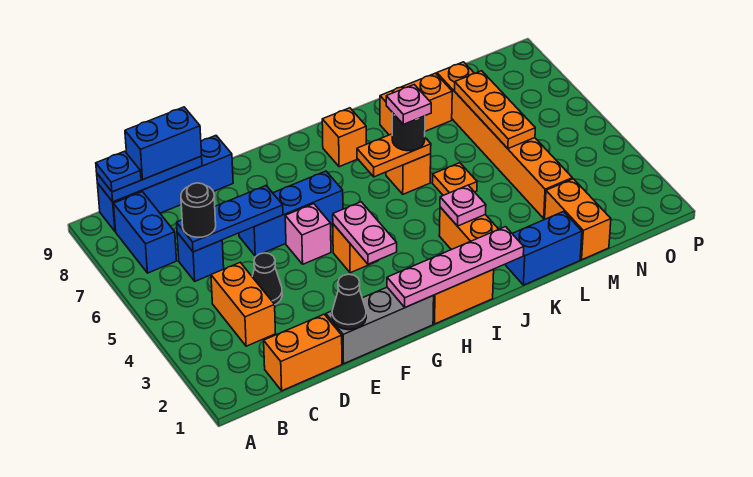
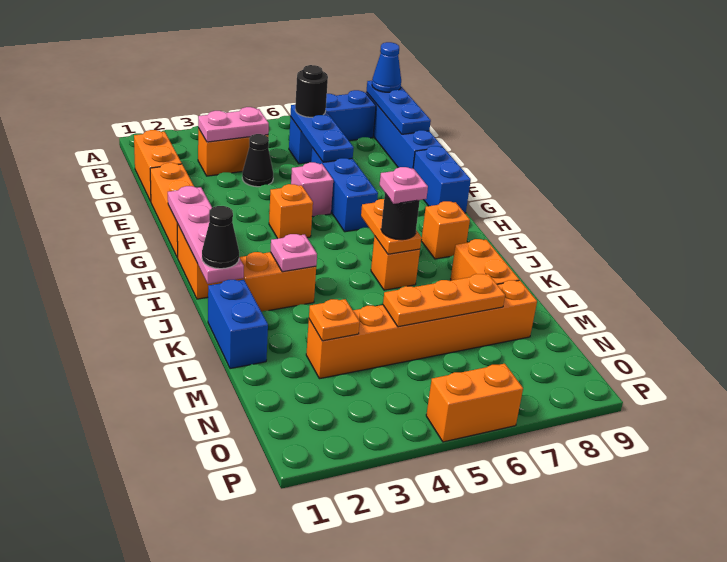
blue plate B9 level 3 -> blue cone B9 level 3
blue brick C9:D9 level 3 -> blue brick F9:G9 level 1
grey brick E1:G1 level 1 -> orange brick E1:G1 level 1
black cone E1 level 2 -> black cone J1 level 3
pink plate G3:G4 level 2 -> pink plate C3:C4 level 2
orange plate K5 level 1 -> orange plate M3 level 2
orange brick M1:M2 level 1 -> orange brick P5:P6 level 1

